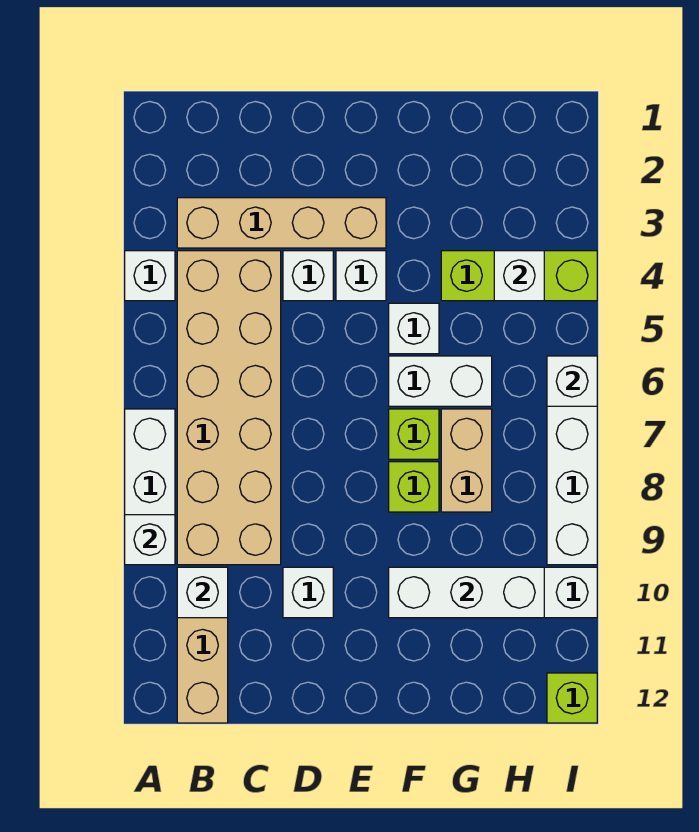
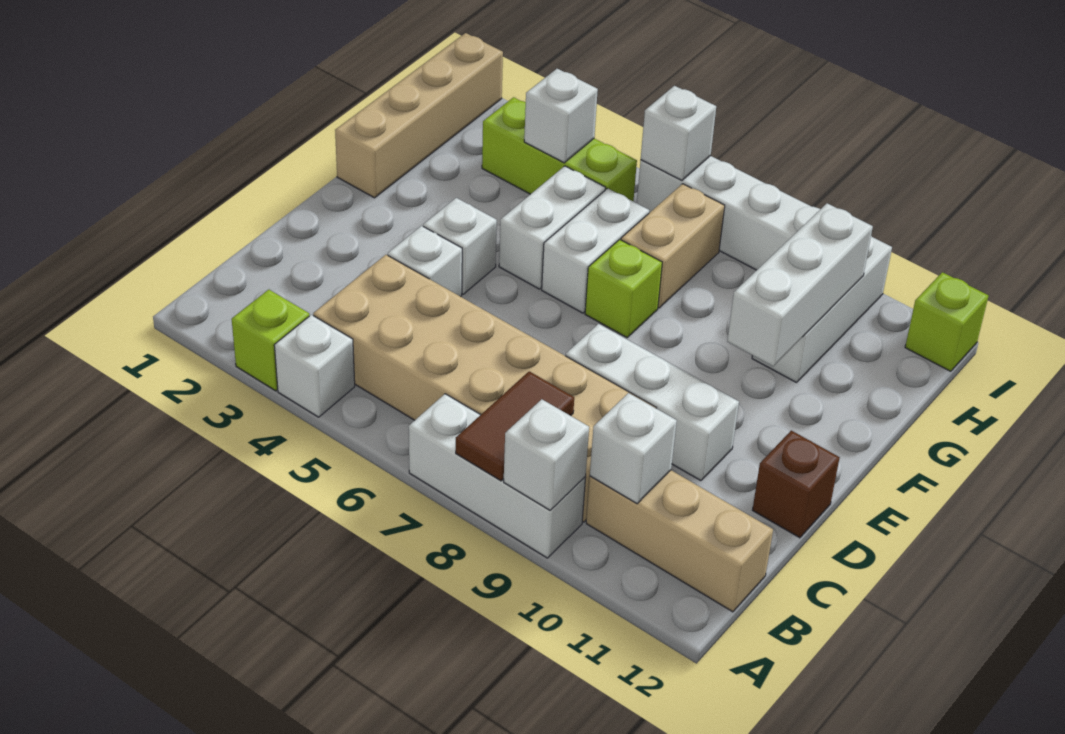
none -> brown tile A8:B8 level 2
tan brick B3:E3 level 1 -> tan brick F1:I1 level 1
white brick D10 level 1 -> white brick D8:D10 level 1
none -> brown brick D12 level 1
white brick F5 level 1 -> white brick F5:G5 level 1
lime brick F8 level 1 -> lime brick A3 level 1
lime brick G4:I4 level 1 -> lime brick H3:H5 level 1
tan brick G7:G8 level 1 -> tan brick G7:H7 level 1

